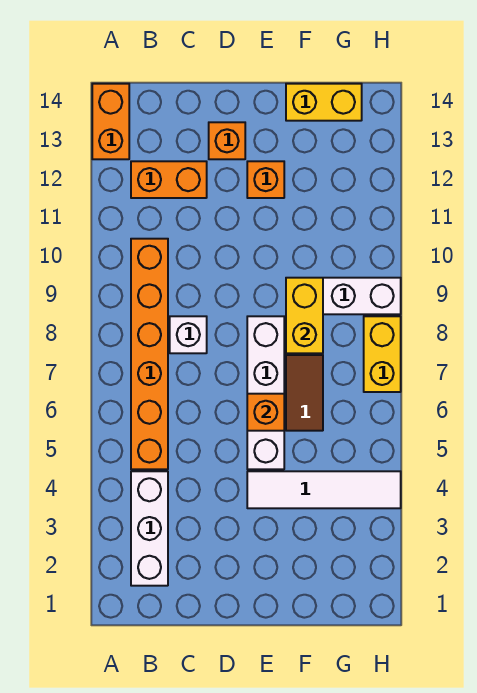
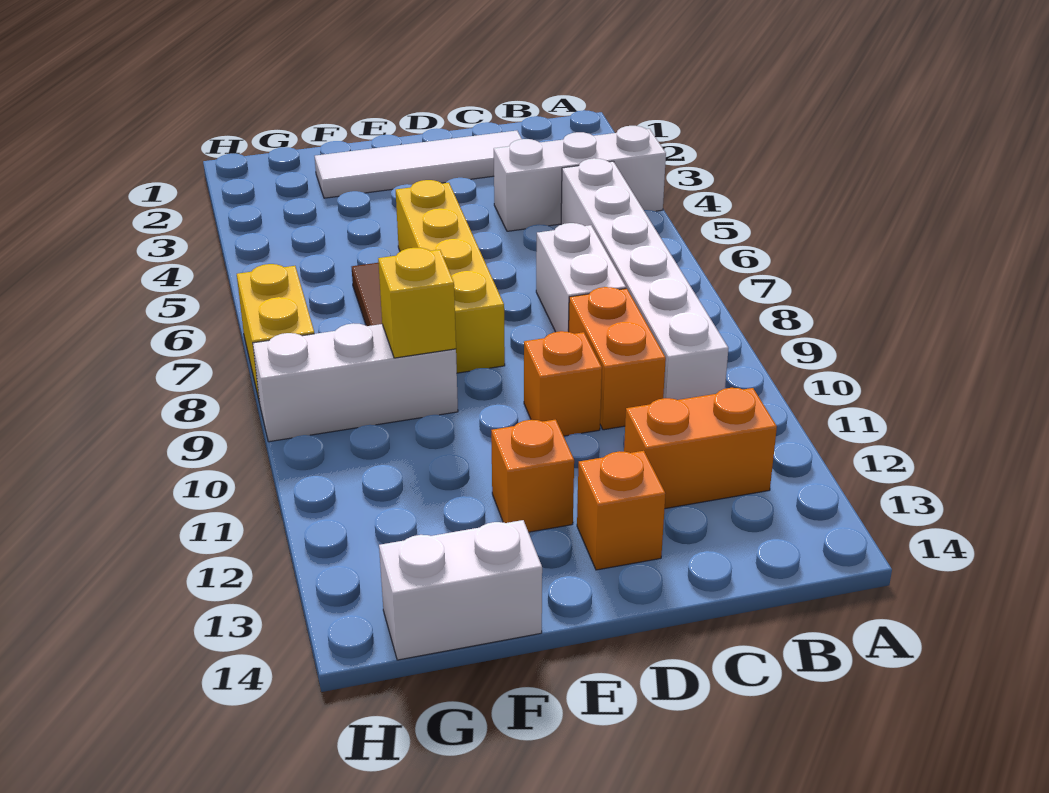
orange brick A13:A14 level 1 -> orange brick C9:C10 level 1
white brick B2:B4 level 1 -> white brick A4:C4 level 1
orange brick B5:B10 level 1 -> white brick B5:B10 level 1
white brick C8 level 1 -> white brick C7:C8 level 1
white tile E4:H4 level 1 -> white tile C2:F2 level 1
white brick E5:E8 level 1 -> yellow brick E5:E8 level 1
orange brick E6 level 2 -> orange brick D10 level 1
yellow brick F8:F9 level 2 -> yellow brick F9 level 2
yellow brick F14:G14 level 1 -> white brick F14:G14 level 1

